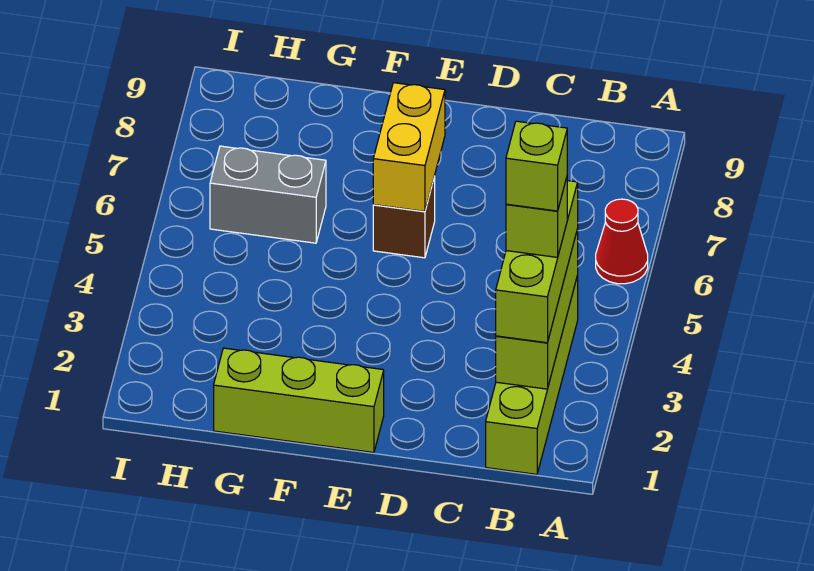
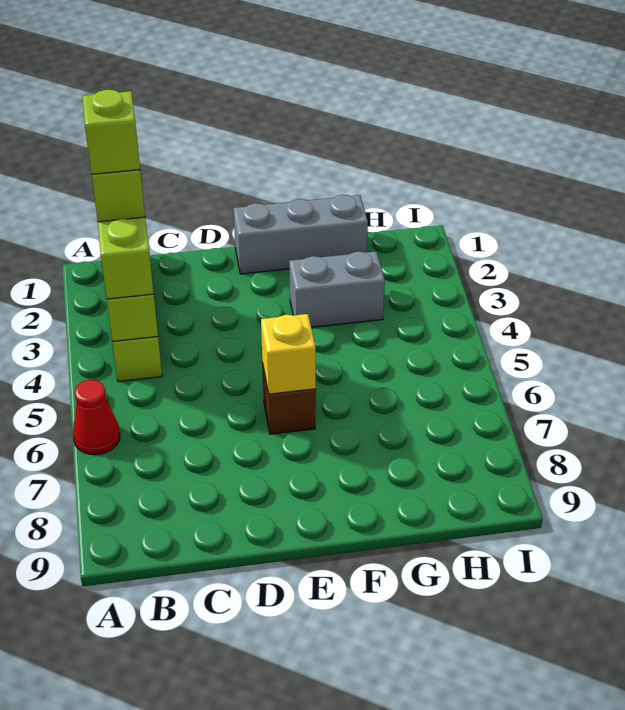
lime brick E1:G1 level 1 -> grey brick E1:G1 level 1
yellow brick E6:E7 level 2 -> yellow brick E6 level 2
grey brick G6:H6 level 1 -> grey brick F3:G3 level 1

